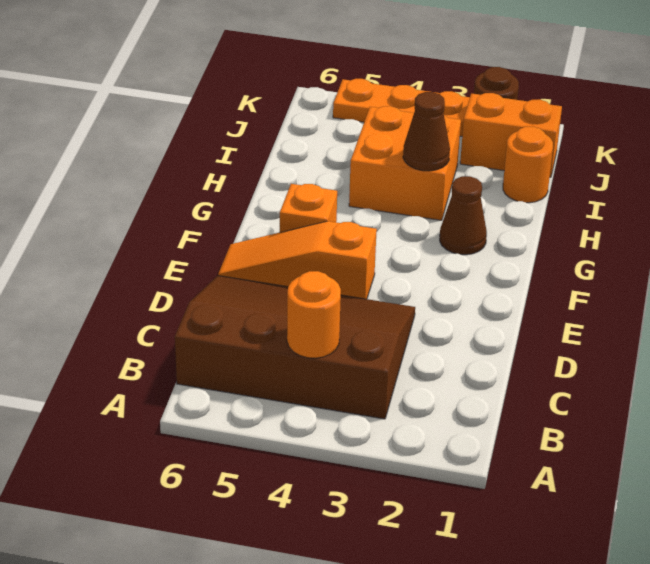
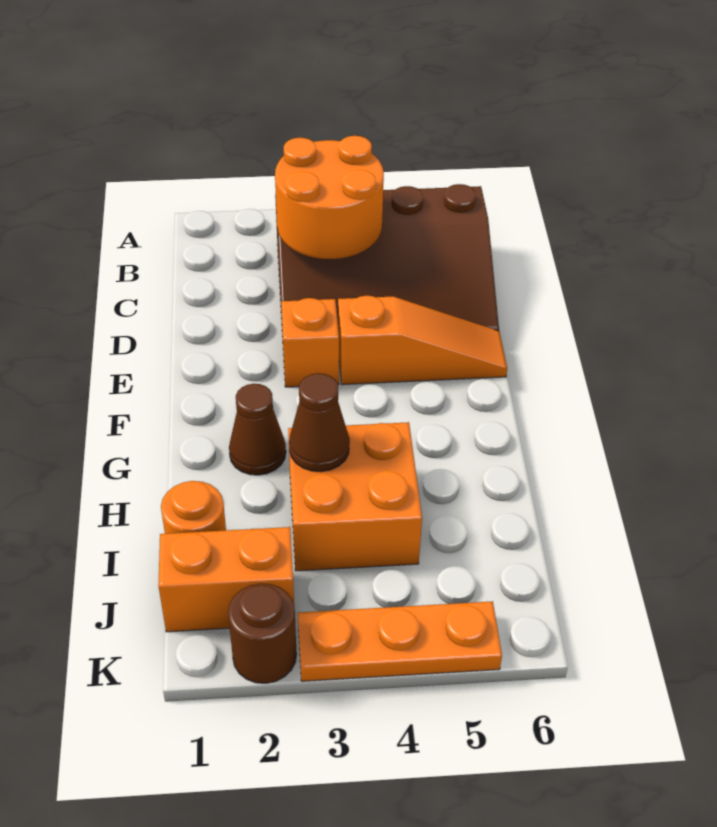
orange round brick B4 level 2 -> orange round brick B3:C4 level 2
orange brick F5 level 1 -> orange brick E3 level 1

